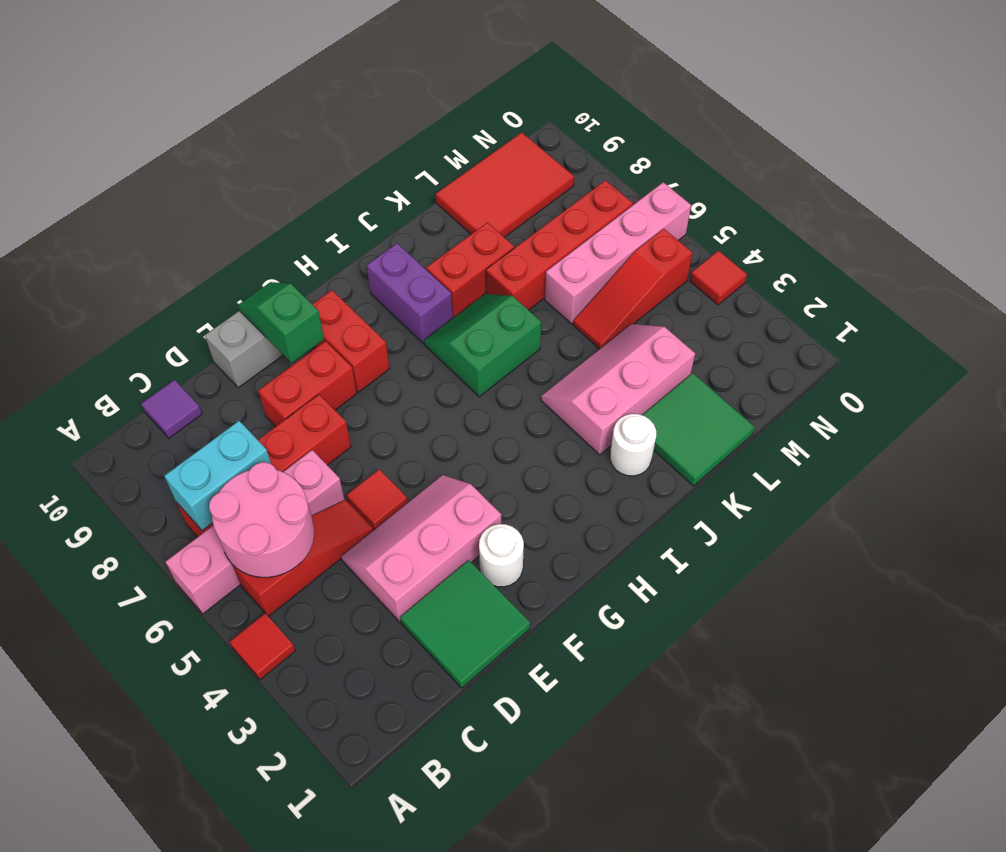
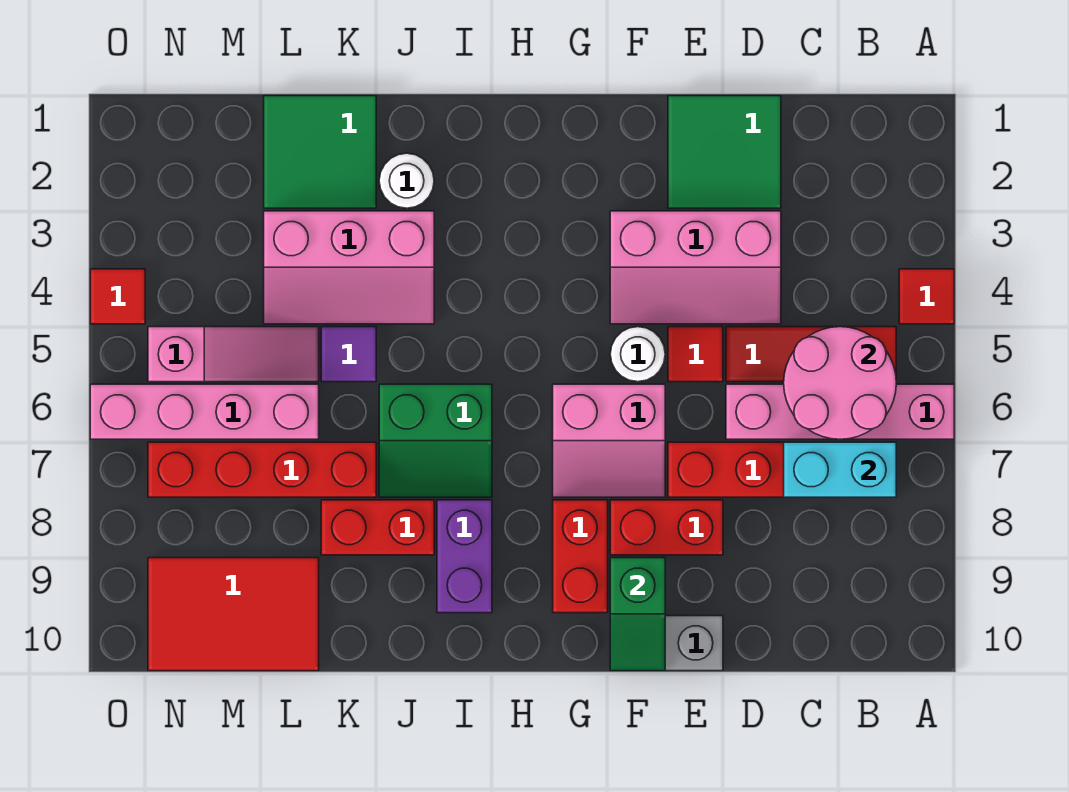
purple tile C10 level 1 -> purple tile K5 level 1
white round brick F2 level 1 -> white round brick F5 level 1
none -> pink slope F6:G7 level 1 top 6
red slope L5:N5 level 1 top N -> pink slope L5:N5 level 1 top N

